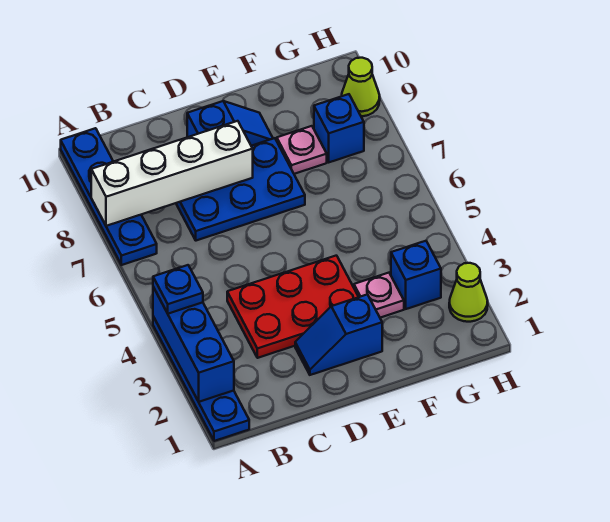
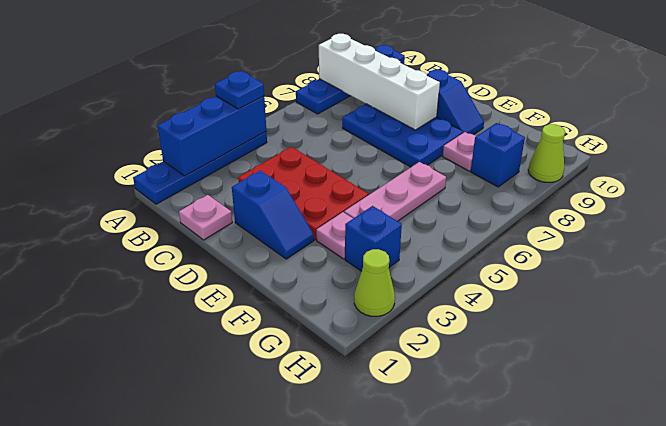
none -> pink plate C1 level 1
blue slope D2:E2 level 1 top E -> blue slope D2:E2 level 1 top D
none -> pink plate F4:F6 level 1

